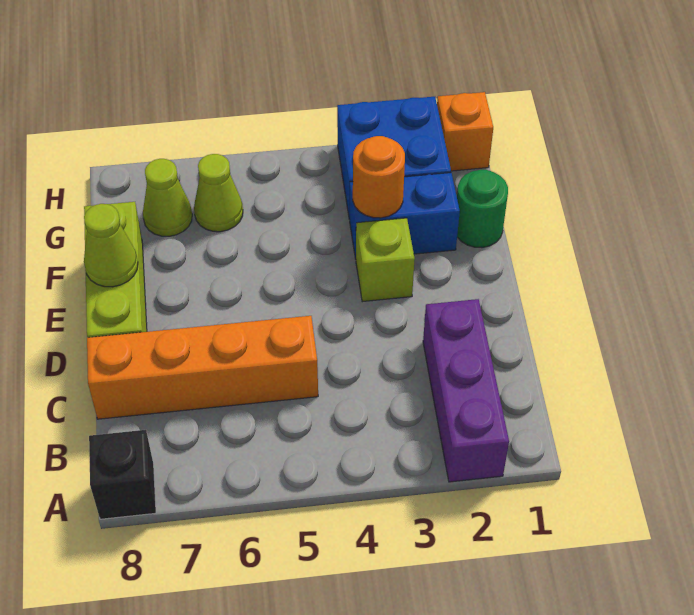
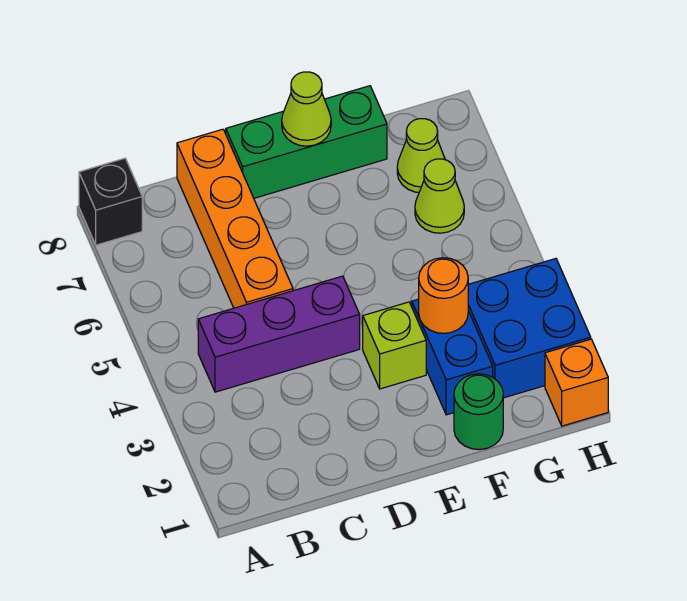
purple brick A2:C2 level 1 -> purple brick B4:D4 level 1
lime brick D8:F8 level 1 -> green brick D8:F8 level 1

